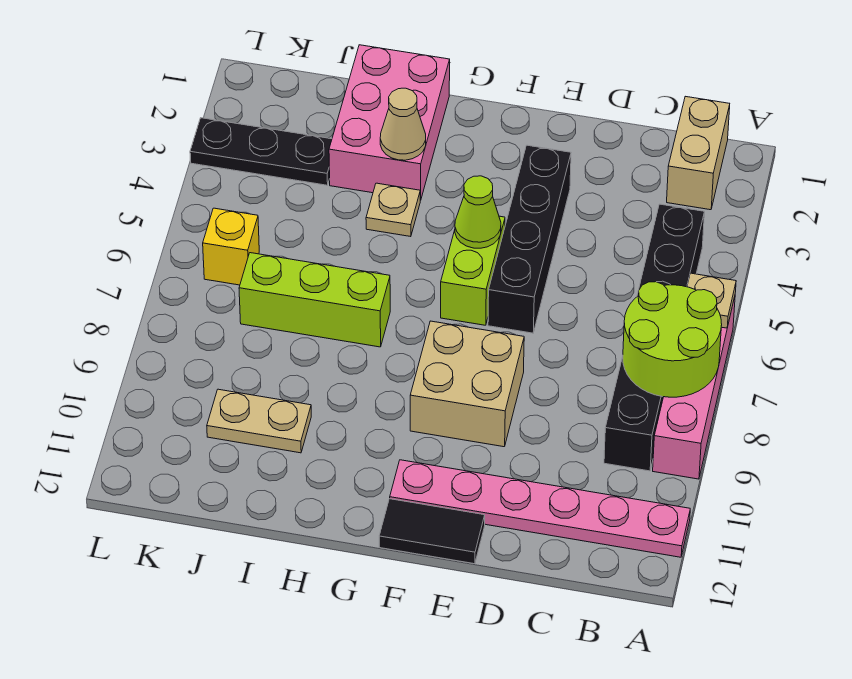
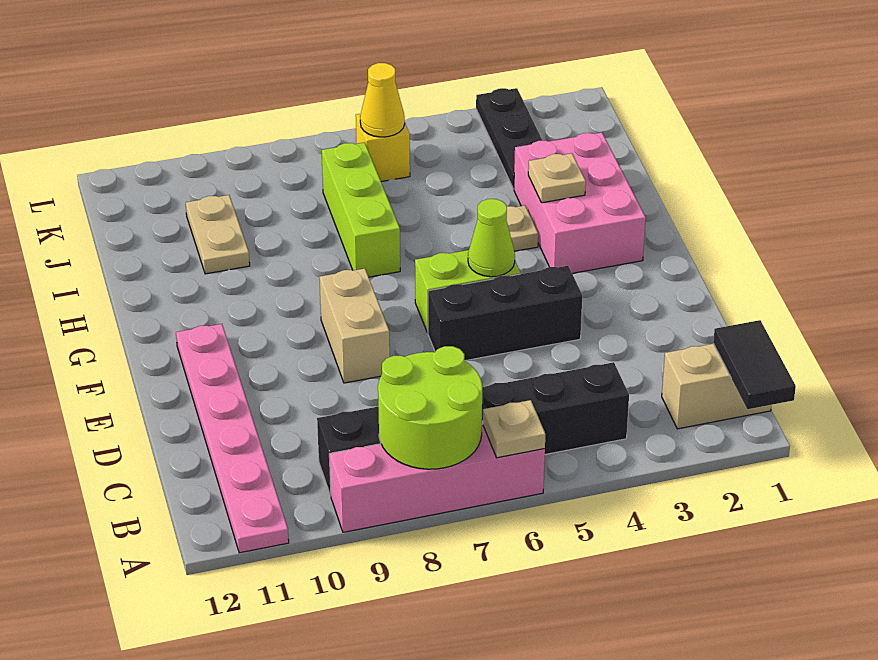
black brick E3:E6 level 1 -> black brick E4:E6 level 1
tan brick E8:F9 level 1 -> tan brick E8:F8 level 1
black tile E12:F12 level 1 -> black tile A1:B1 level 2
pink brick H1:I3 level 1 -> pink brick G2:I3 level 1
tan cone H3 level 2 -> tan plate H3 level 2
none -> yellow cone K6 level 2

